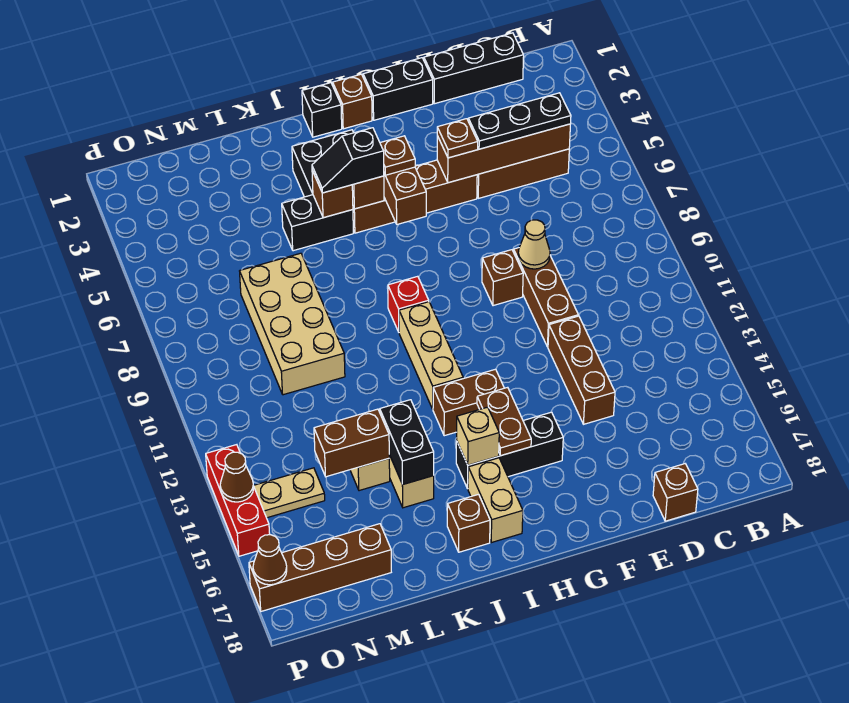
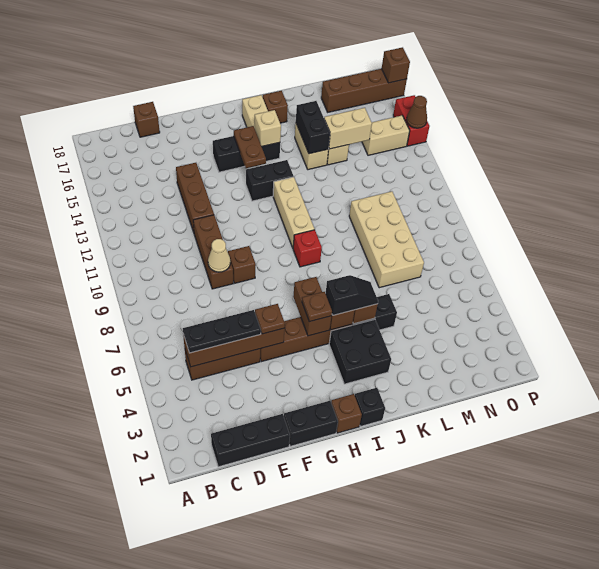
brown brick H13:I13 level 1 -> black brick H13:I13 level 1
brown brick L14:M14 level 2 -> tan brick L14:M14 level 2
tan plate N14:O14 level 1 -> tan brick N14:O14 level 1
red brick P13:P15 level 1 -> red brick P14:P15 level 1
brown cone P17 level 2 -> brown brick P17 level 2

